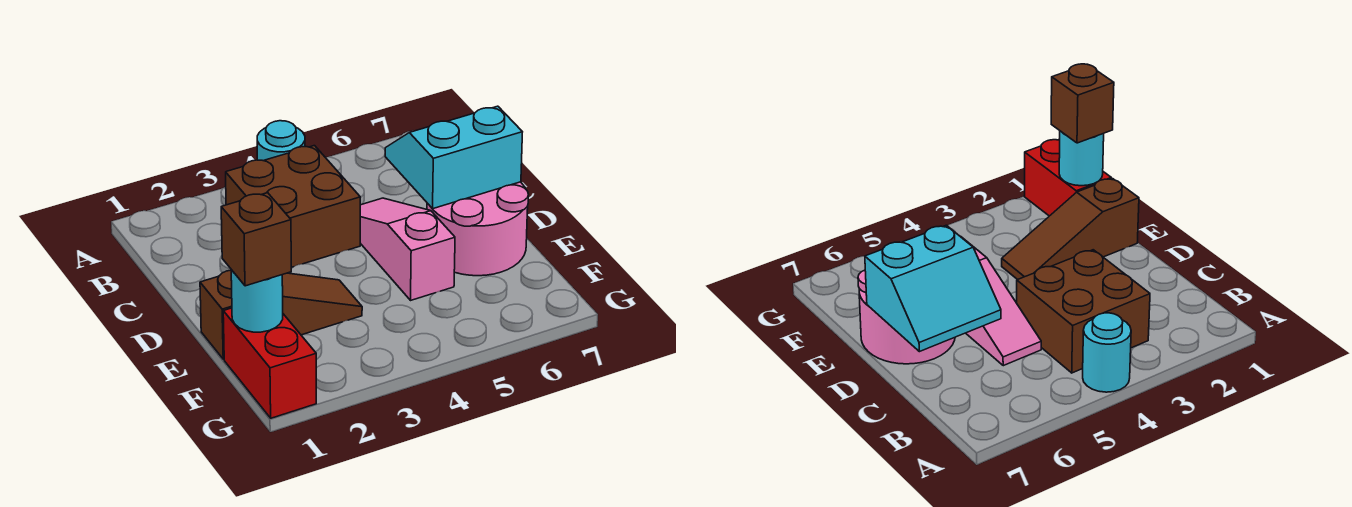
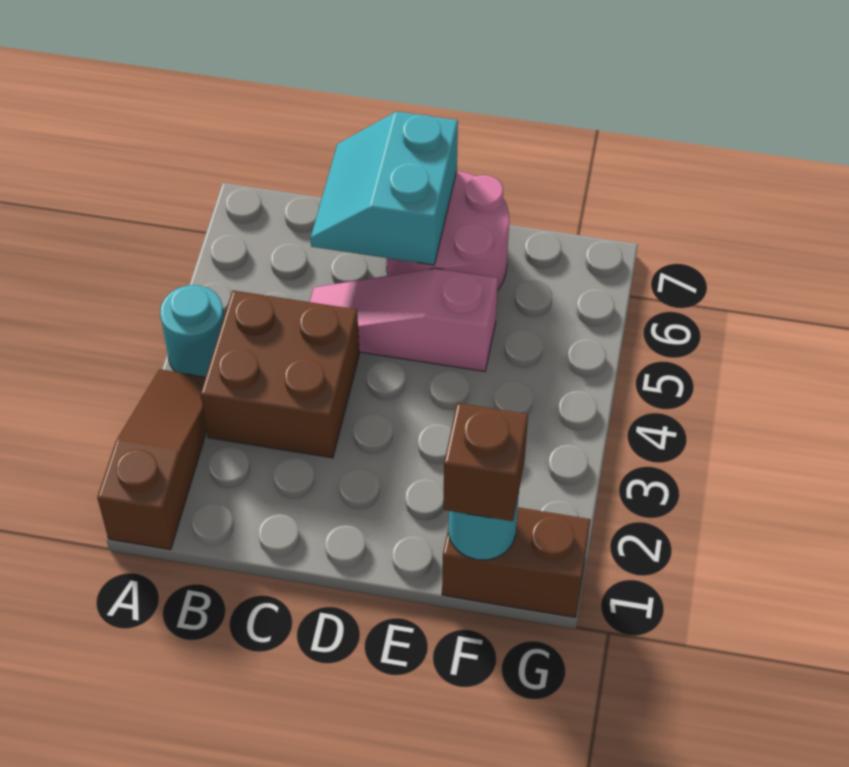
brown slope E1:E3 level 1 top 1 -> brown slope A1:A3 level 1 top 1
red brick F1:G1 level 1 -> brown brick F1:G1 level 1

